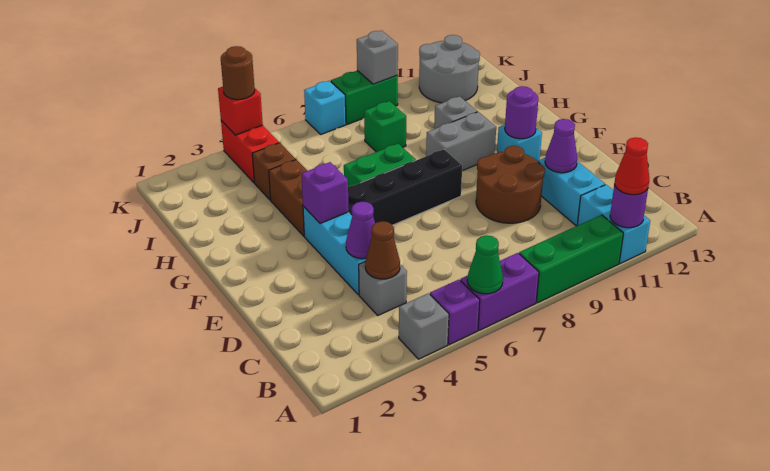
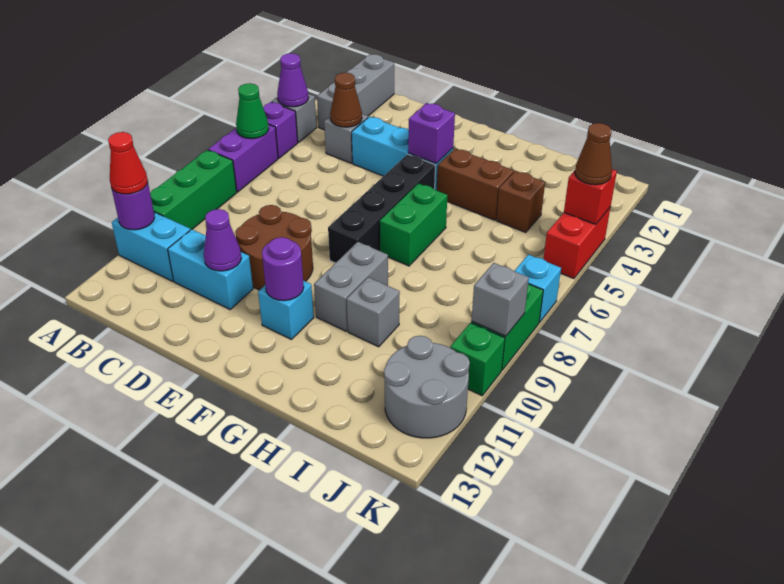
none -> grey brick B1:B3 level 1
purple cone D4 level 2 -> purple cone A4 level 2
green brick I8 level 1 -> green brick K10 level 1
red brick J4:K4 level 1 -> red brick K4:K5 level 1
brown round brick K4 level 3 -> brown cone K4 level 3

